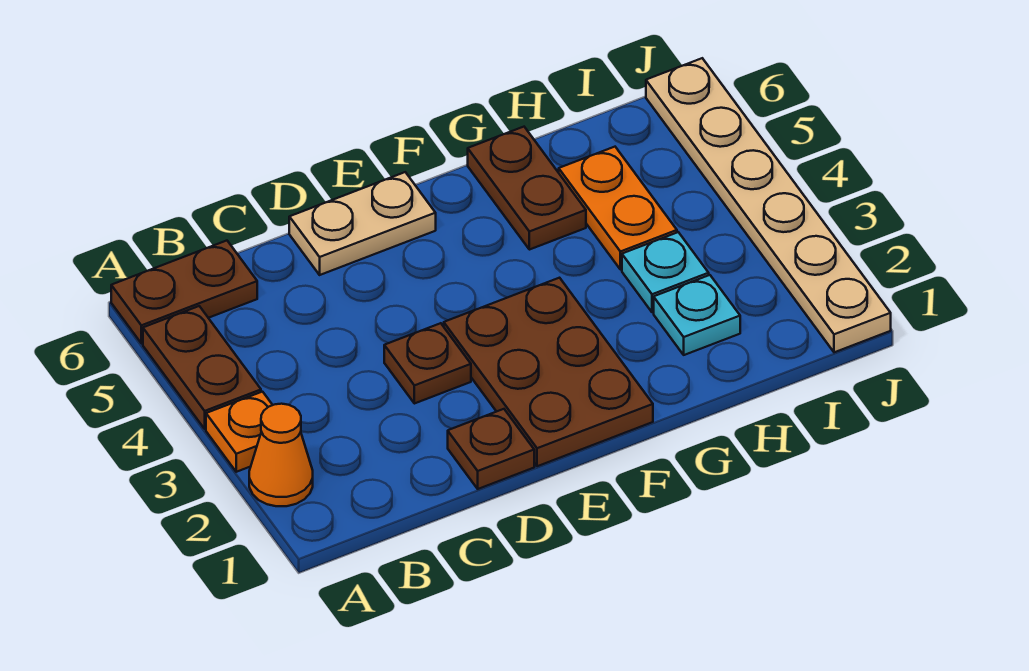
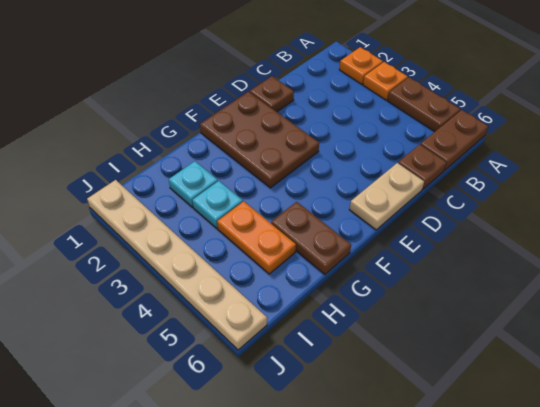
orange cone A2 level 1 -> orange plate A2 level 1
brown plate D3 level 1 -> brown plate C6 level 1

